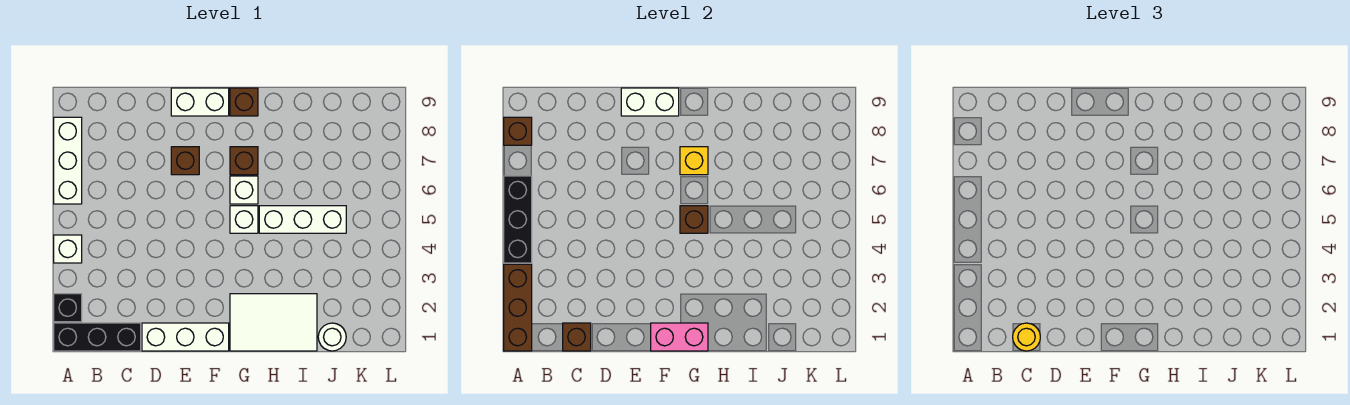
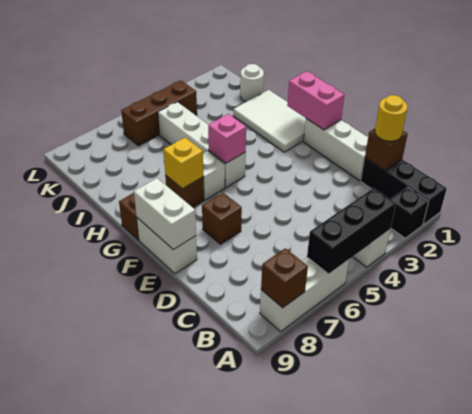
brown brick A1:A3 level 2 -> brown brick K4:K6 level 1
brown brick G5 level 2 -> pink brick G5 level 2

